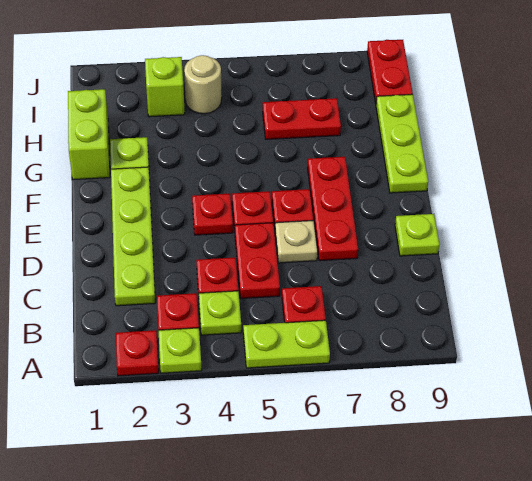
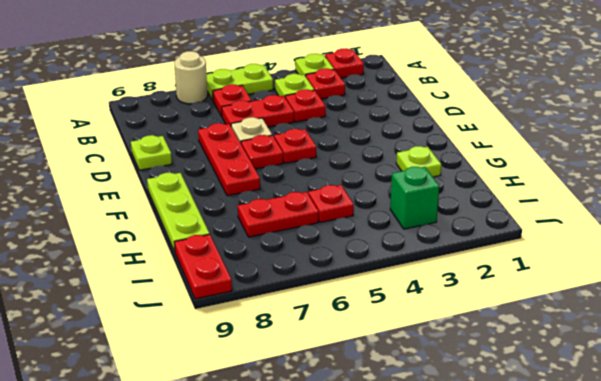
lime plate C2:F2 level 1 -> none
red plate C5:D5 level 1 -> red plate C5:C6 level 1
red plate E4 level 1 -> red plate H5 level 1
lime brick G1:H1 level 1 -> none
lime brick I3 level 1 -> green brick I3 level 1
tan round brick I4 level 1 -> tan round brick A7 level 1

